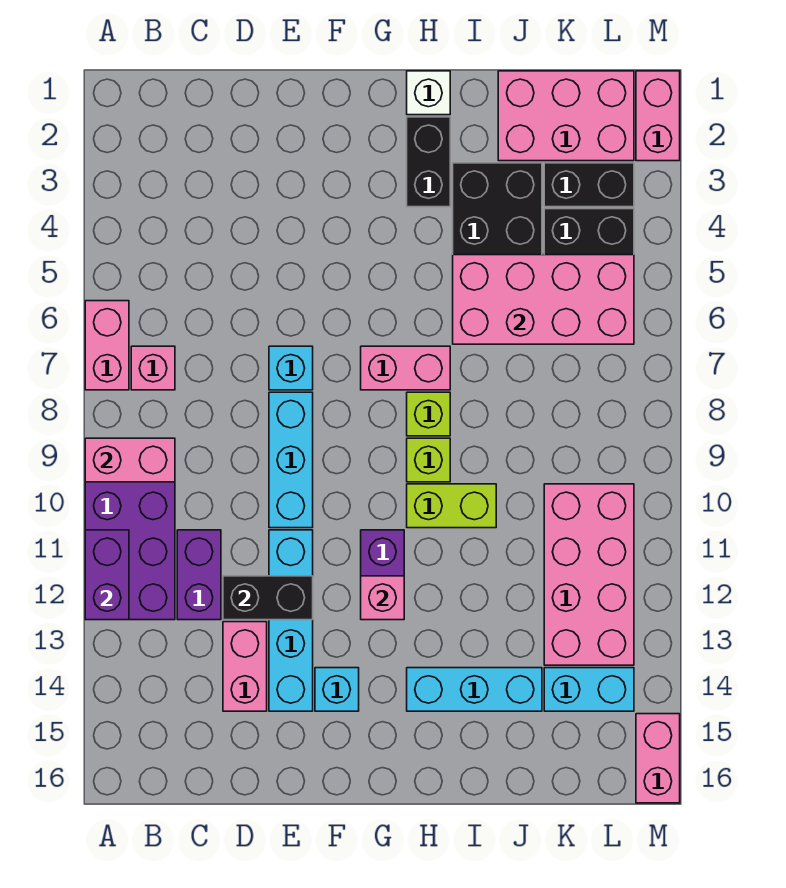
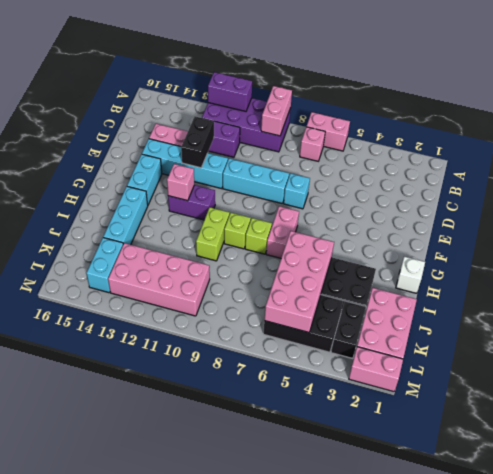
cyan brick F14 level 1 -> cyan brick F14:G14 level 1
black brick H2:H3 level 1 -> none
pink brick M15:M16 level 1 -> none

